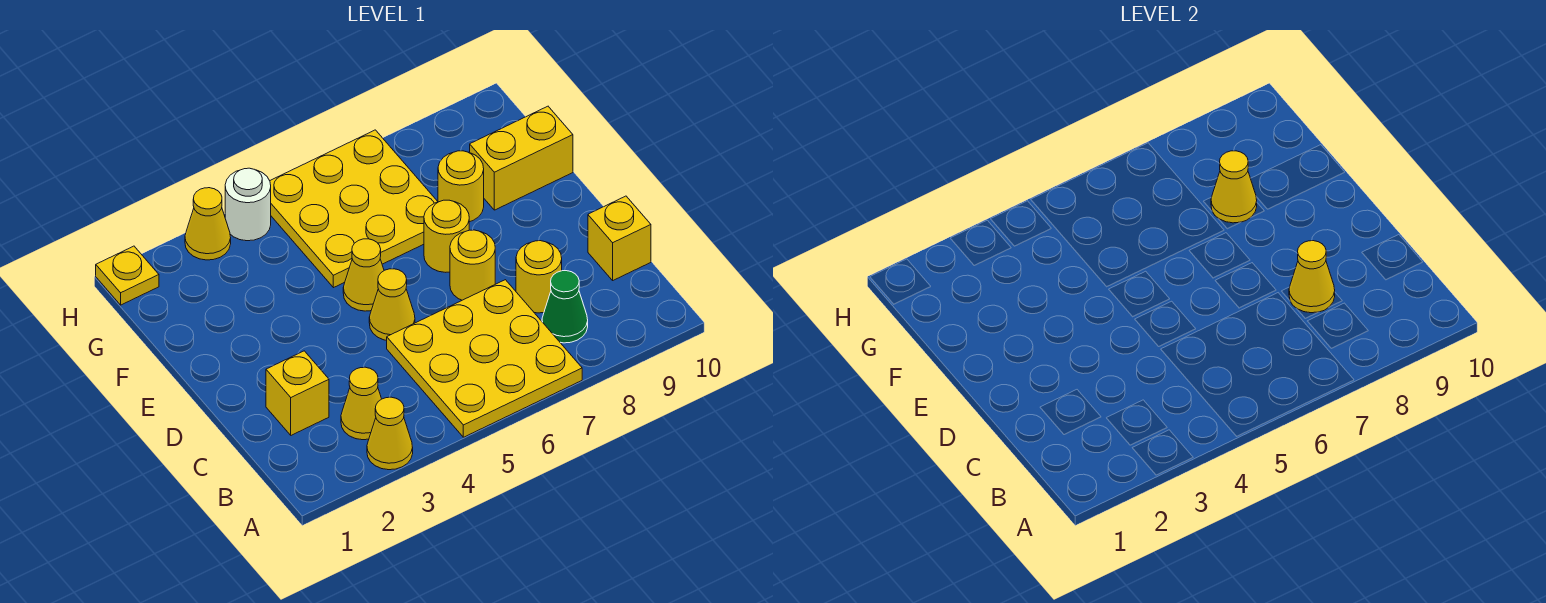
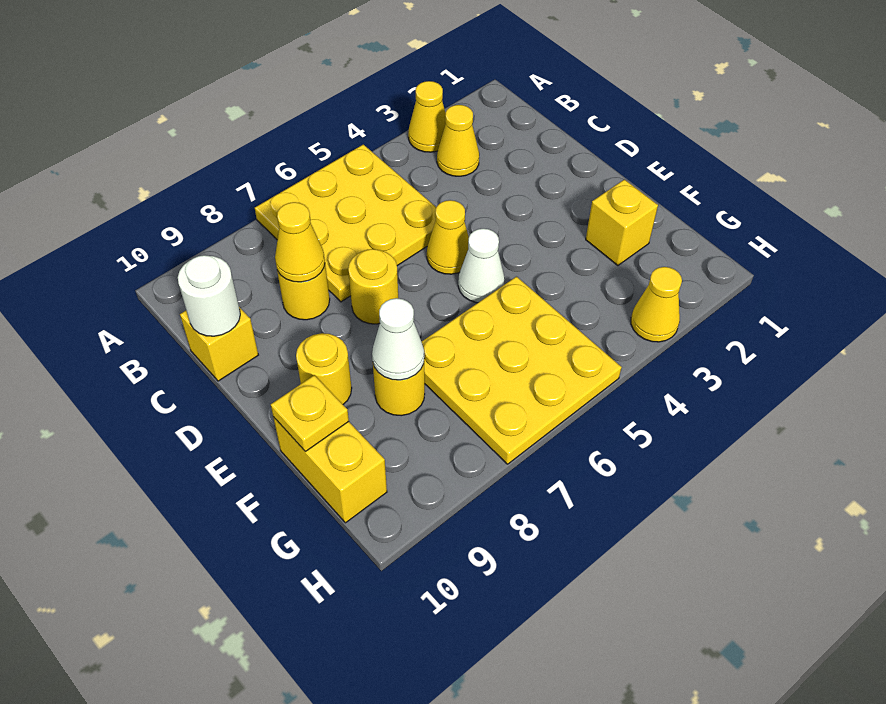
green cone B8 level 1 -> none
yellow brick C2 level 1 -> yellow brick F2 level 1
yellow cone E5 level 1 -> white cone E5 level 1
yellow round brick E7 level 1 -> yellow round brick E9 level 1
yellow cone F8 level 2 -> white cone F8 level 2
yellow brick F9:F10 level 1 -> yellow brick F10:G10 level 1
yellow plate H1 level 1 -> yellow plate F10 level 2
white round brick H4 level 1 -> white round brick C10 level 2

